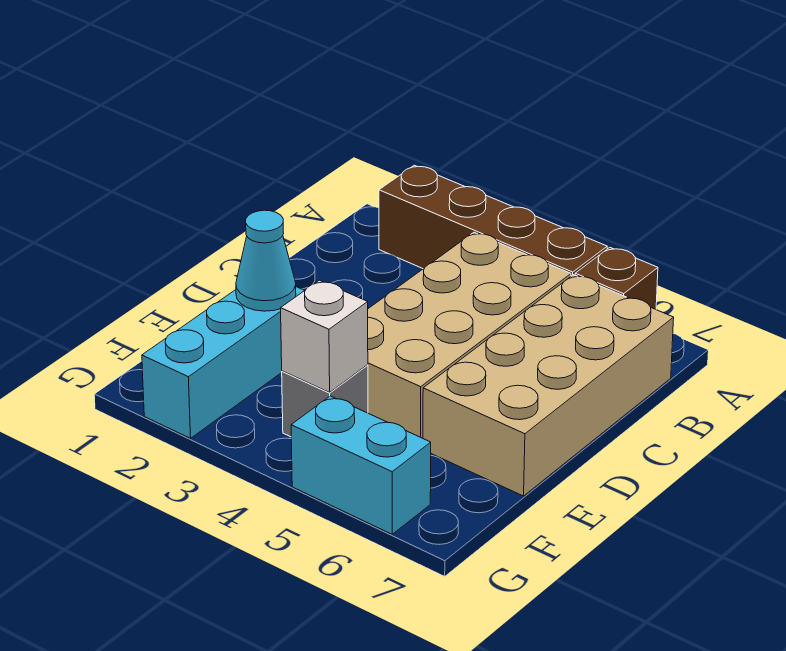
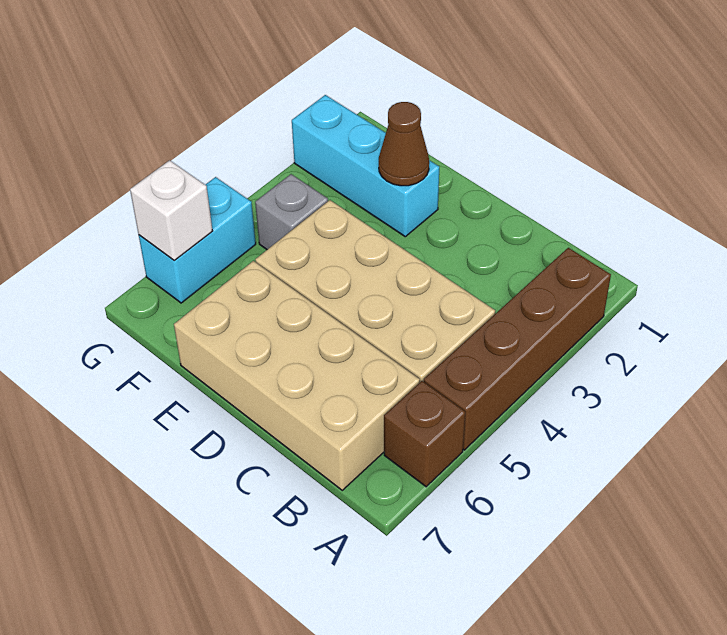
cyan cone E2 level 2 -> brown cone E2 level 2
white brick F4 level 2 -> white brick G6 level 2

